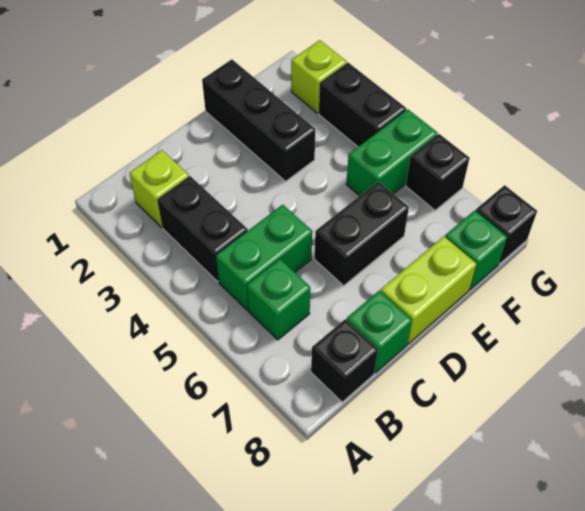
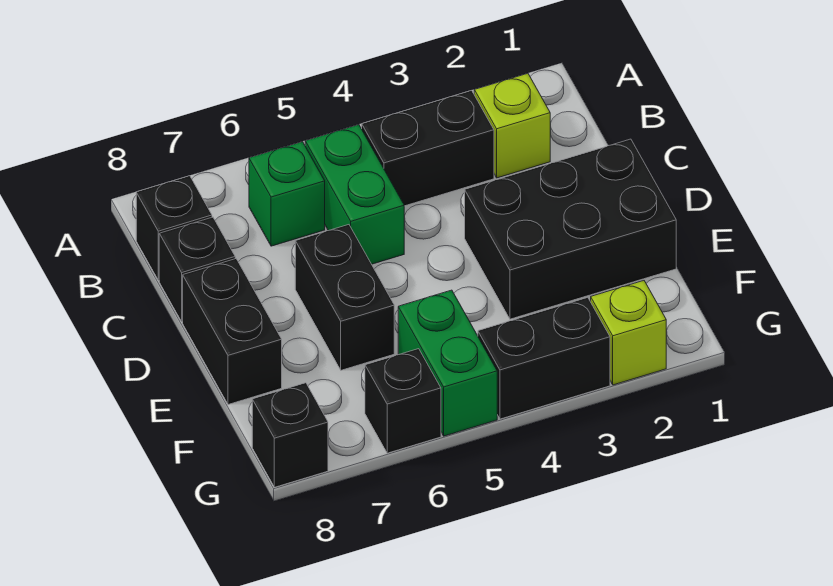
green brick C8 level 1 -> black brick C8 level 1
lime brick D8:E8 level 1 -> black brick D8:E8 level 1
black brick E1:E3 level 1 -> black brick D1:E3 level 1
green brick F8 level 1 -> none

